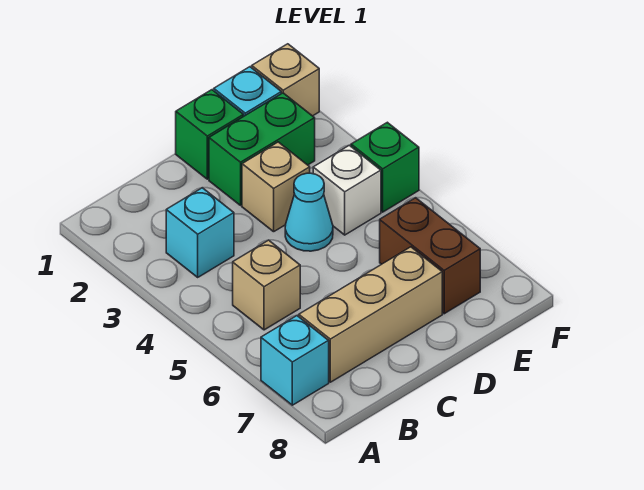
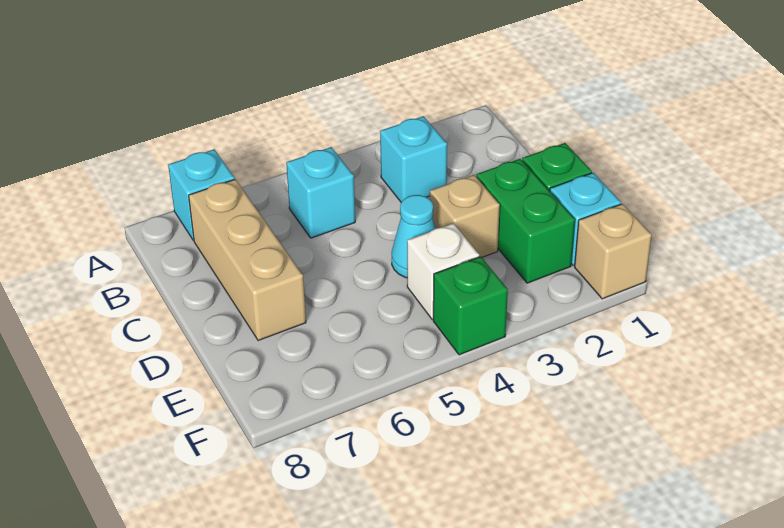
tan brick B5 level 1 -> cyan brick B5 level 1
brown brick E6:E7 level 1 -> none

